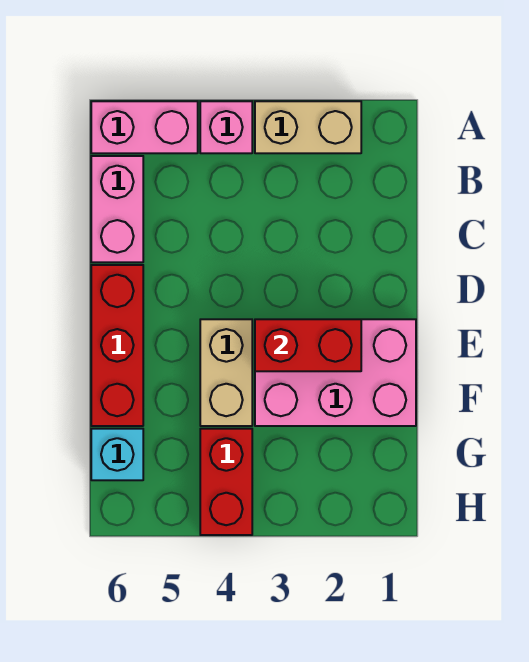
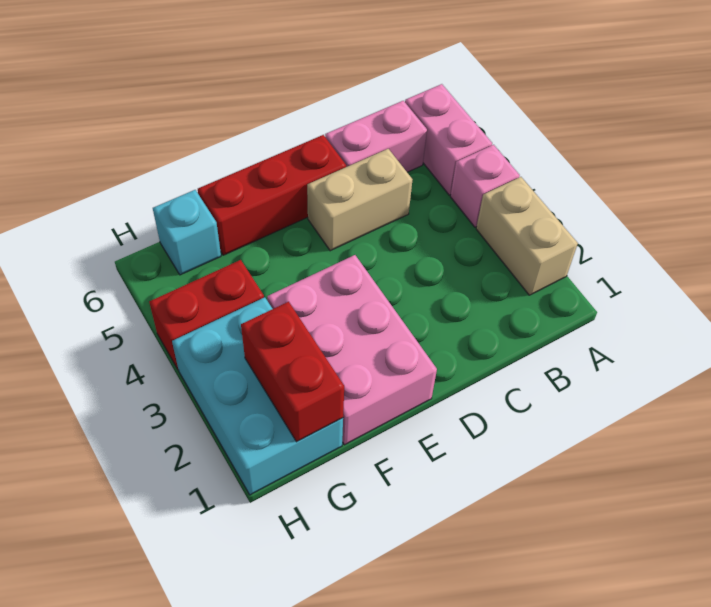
red brick E2:E3 level 2 -> red brick G1:G2 level 2
tan brick E4:F4 level 1 -> tan brick C5:D5 level 1
none -> cyan brick G1:H3 level 1

